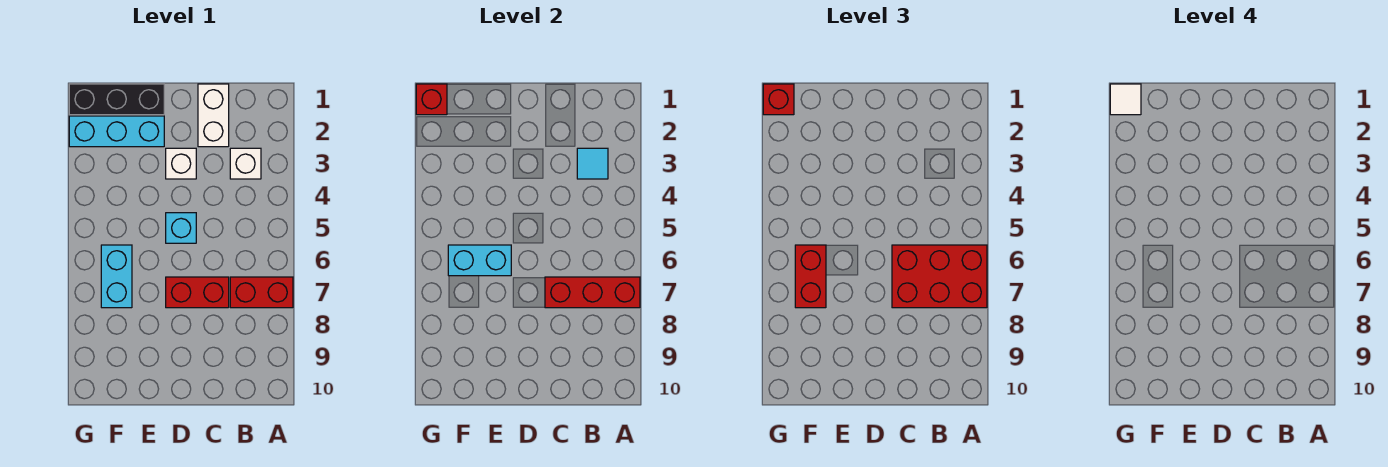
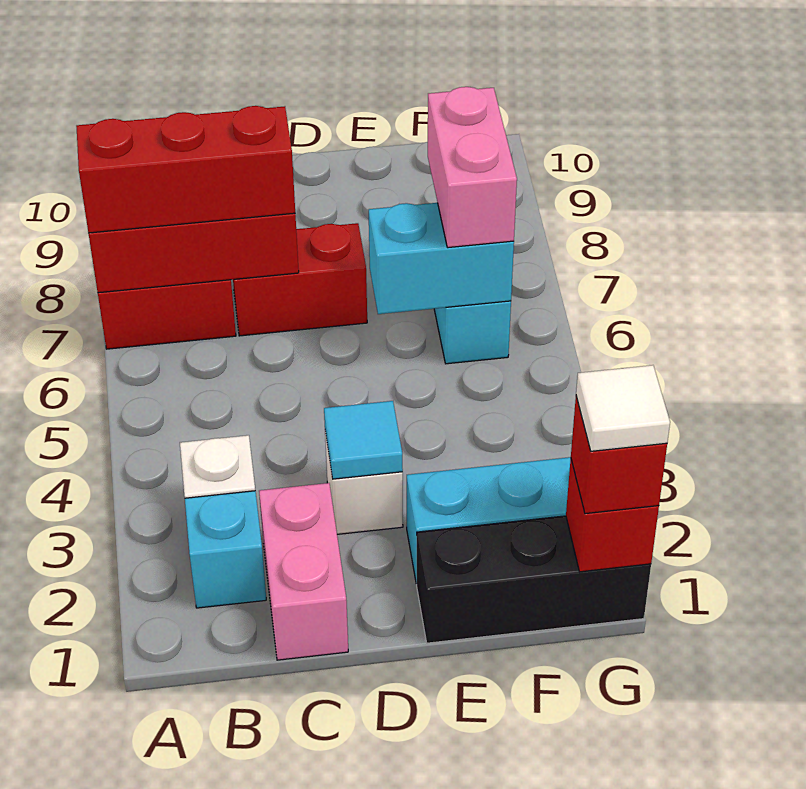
red brick A6:C7 level 3 -> red brick A7:C7 level 3
cyan tile B3 level 2 -> cyan tile D3 level 2
white brick C1:C2 level 1 -> pink brick C1:C2 level 1
cyan brick D5 level 1 -> cyan brick B2 level 1
red brick F6:F7 level 3 -> pink brick F6:F7 level 3

